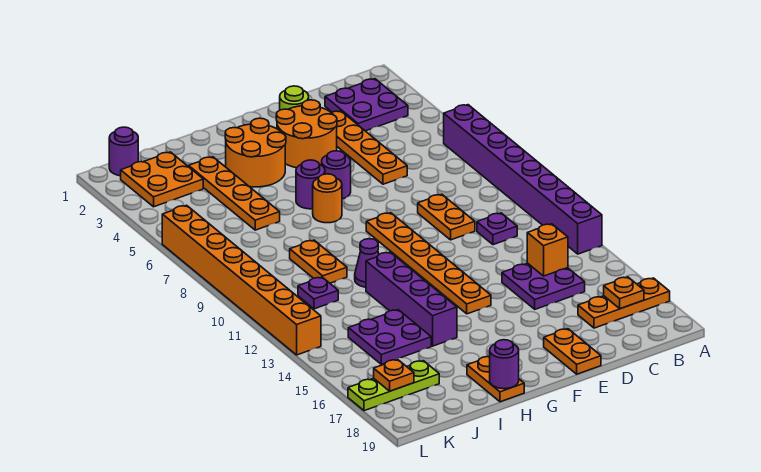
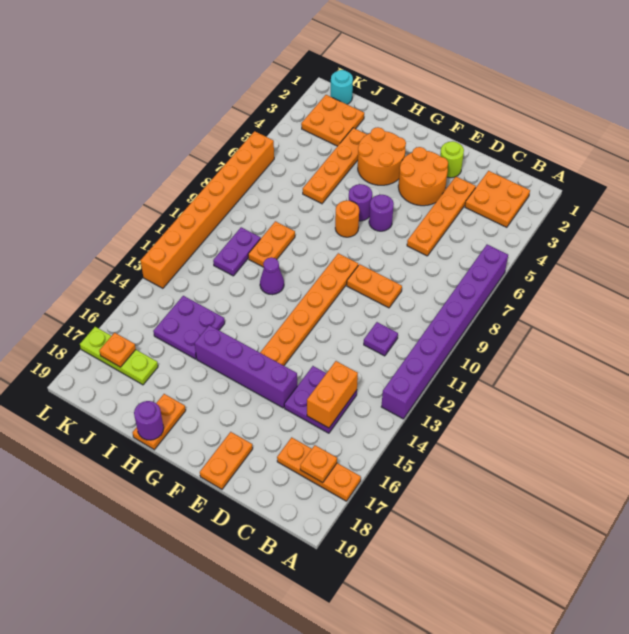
purple plate B2:C3 level 1 -> orange plate B2:C3 level 1
orange brick C14 level 2 -> orange brick C14:C15 level 2
orange plate D9:D10 level 1 -> orange plate D9:E9 level 1
purple brick H12:H15 level 1 -> purple brick E15:H15 level 1
purple plate J11 level 1 -> purple plate J10:J11 level 1
purple round brick K1 level 1 -> cyan round brick K1 level 1

